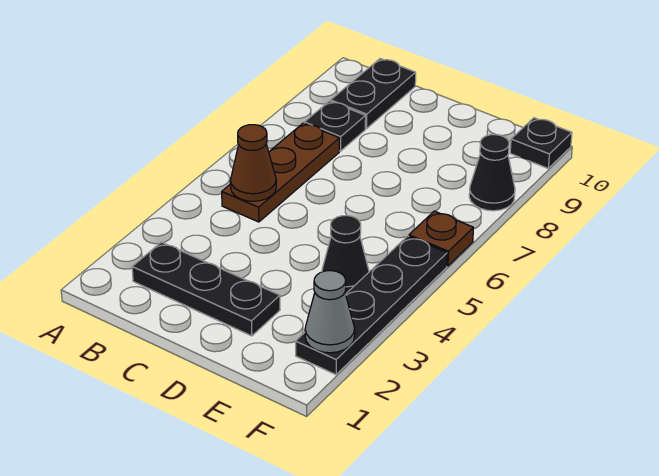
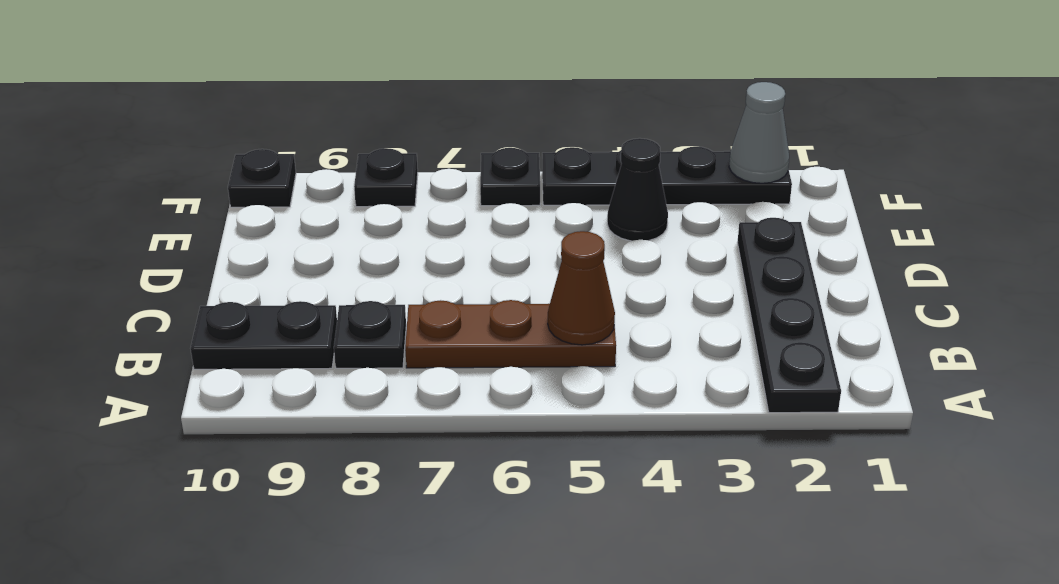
black plate B2:D2 level 1 -> black plate A2:D2 level 1
brown plate F6 level 1 -> black plate F6 level 1
black cone F8 level 1 -> black plate F8 level 1

